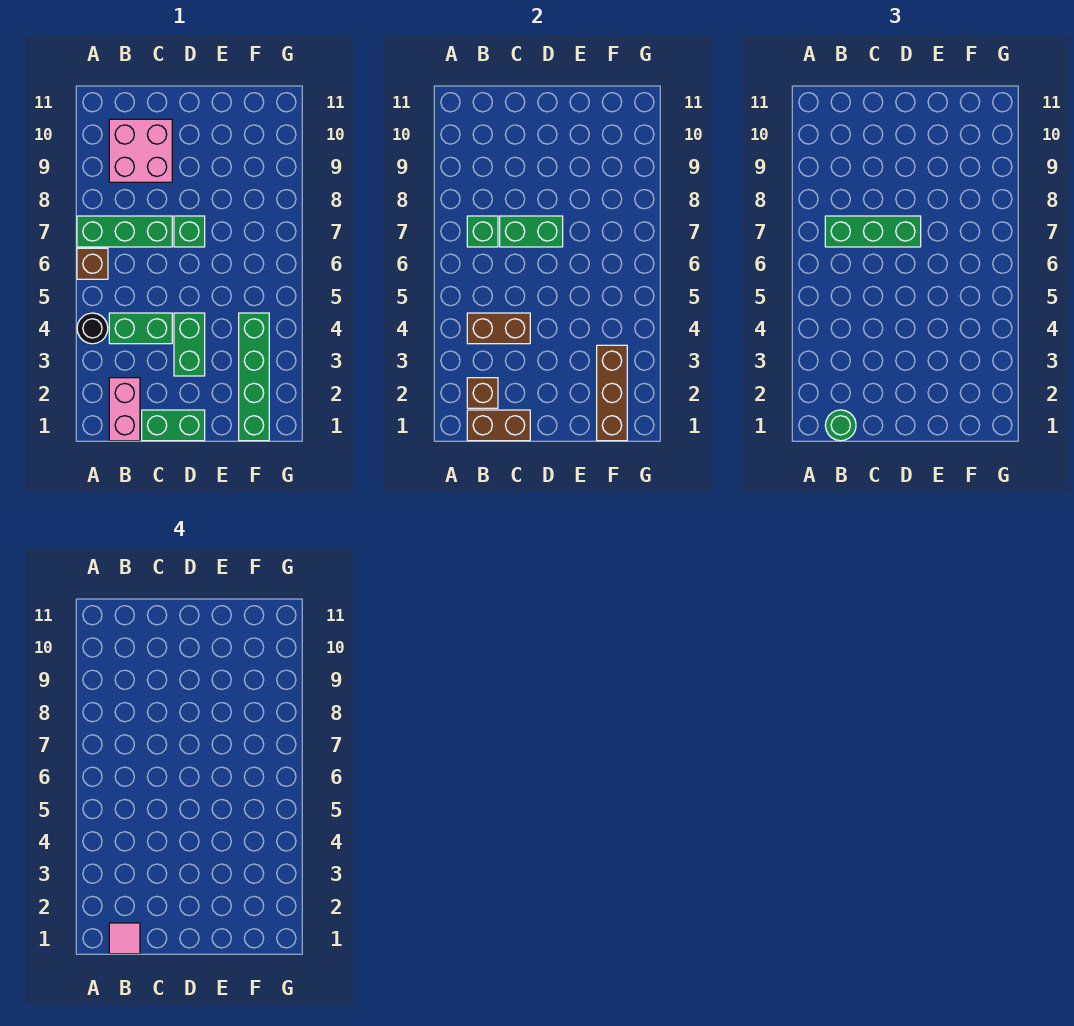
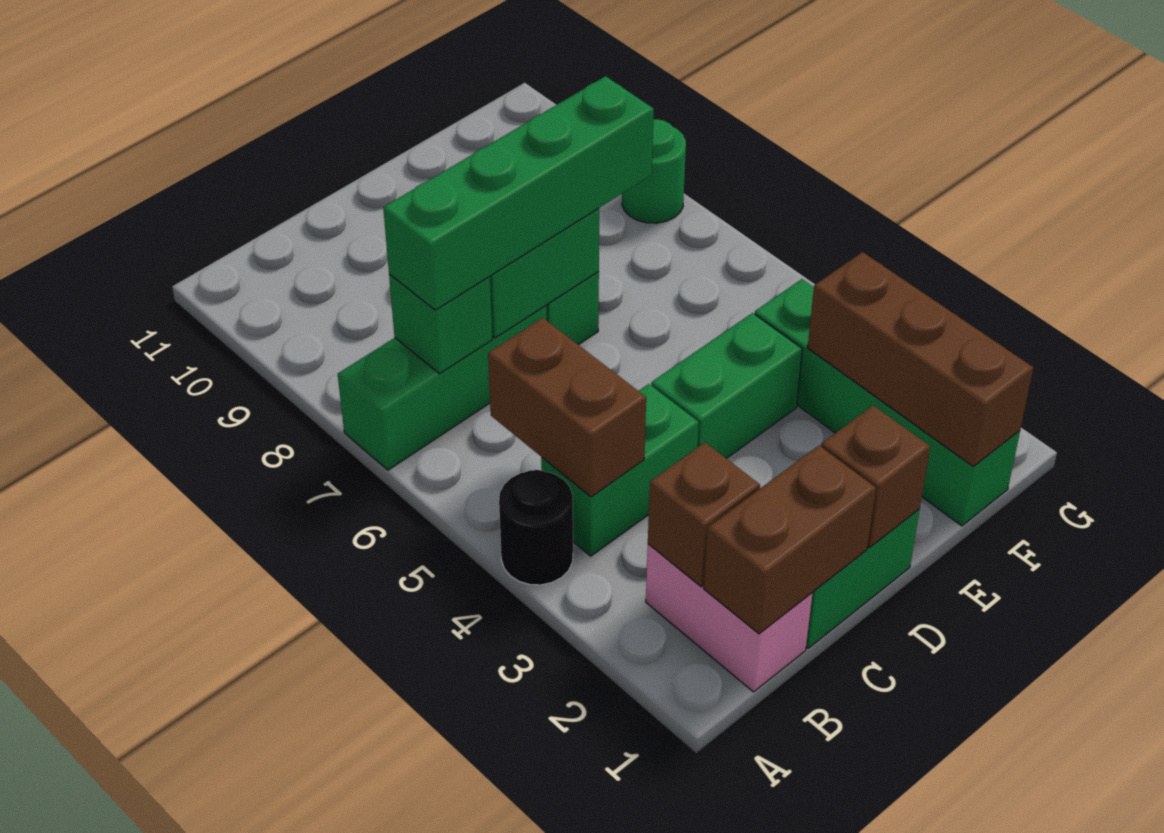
brown brick A6 level 1 -> brown brick D1 level 2
green round brick B1 level 3 -> green round brick G8 level 1
pink tile B1 level 4 -> none
brown brick B4:C4 level 2 -> brown brick B4:B5 level 2
green brick B7:D7 level 3 -> green brick B7:E7 level 3
pink brick B9:C10 level 1 -> none
green brick D3:D4 level 1 -> green brick D4:E4 level 1

